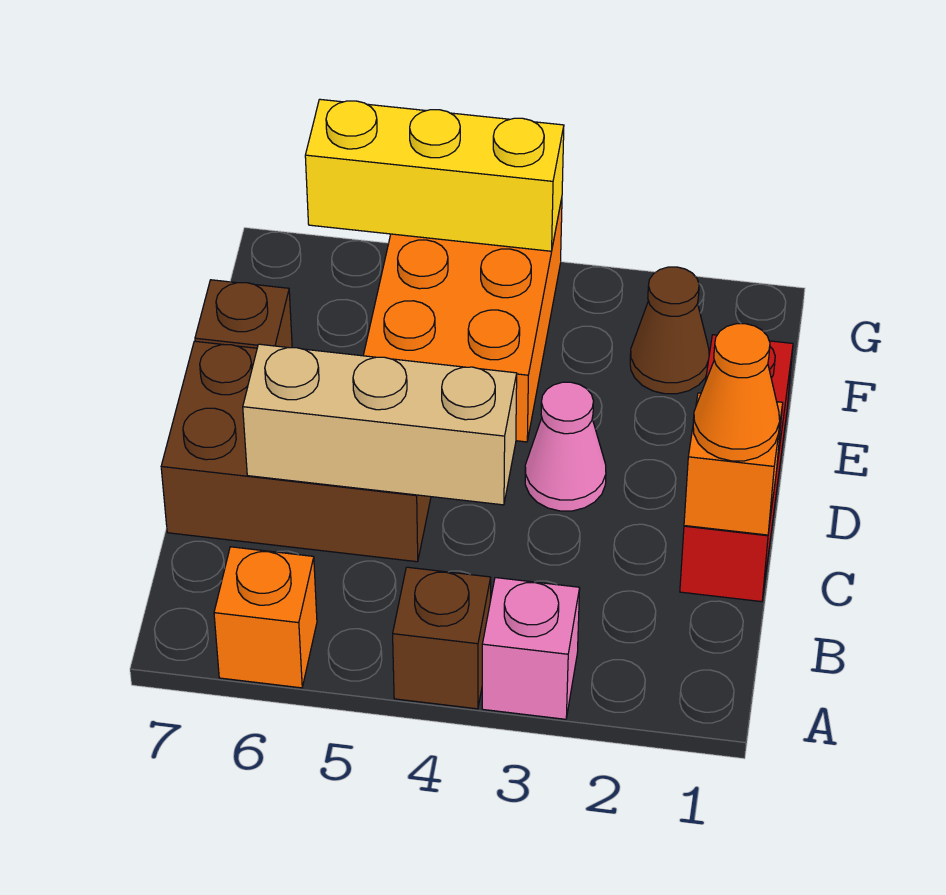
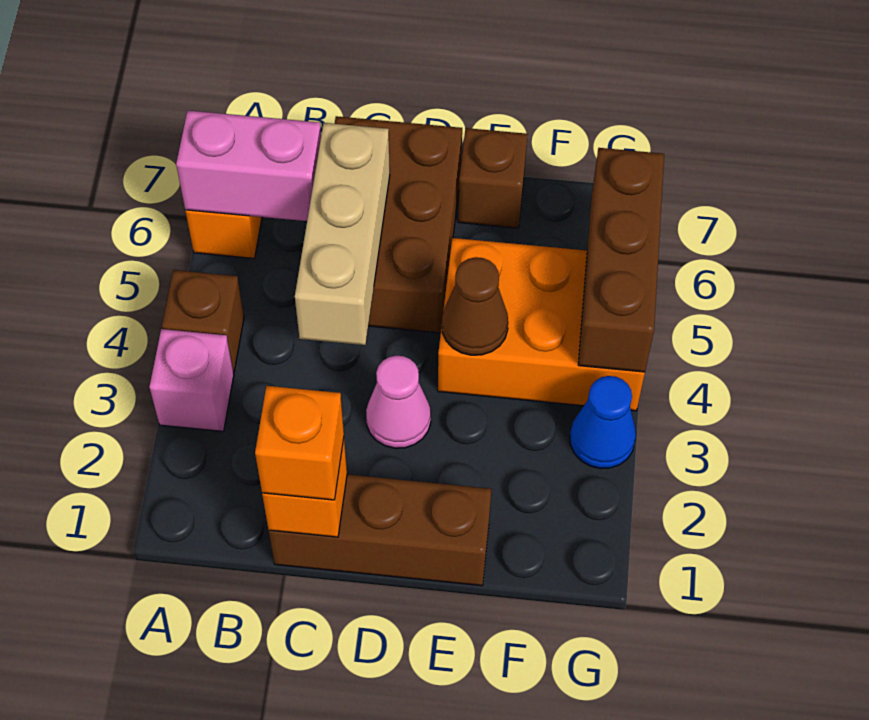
none -> pink brick A6:B6 level 2
red brick C1:E1 level 1 -> brown brick C1:E1 level 1
orange cone C1 level 3 -> orange brick C1 level 3
brown cone F2 level 1 -> brown cone E4 level 2
none -> blue cone G3 level 1
yellow brick G4:G6 level 2 -> brown brick G4:G6 level 2

